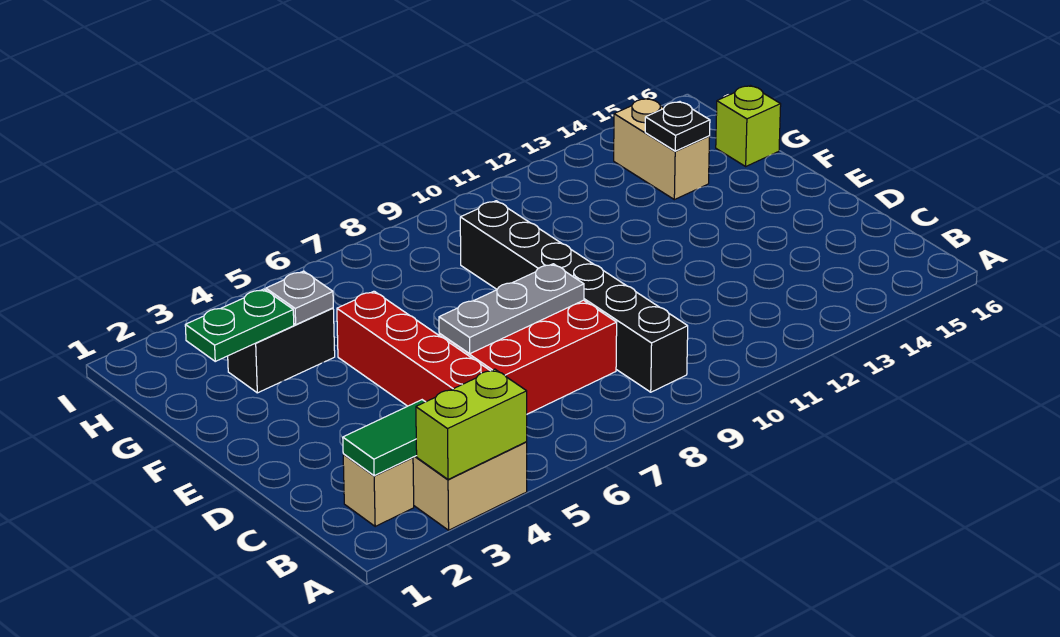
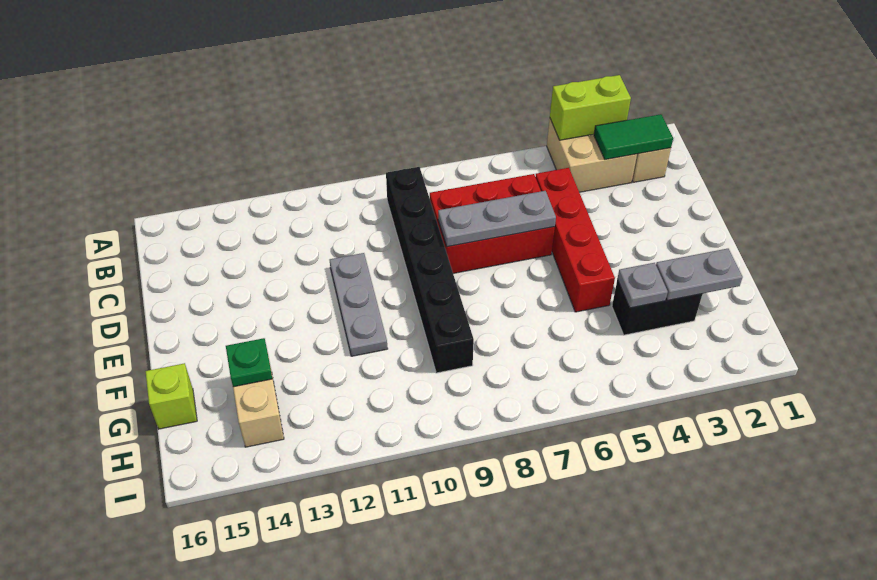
none -> grey plate D11:F11 level 1
green plate G2:G3 level 2 -> grey plate G2:G3 level 2
black plate G14 level 2 -> green plate G14 level 2

